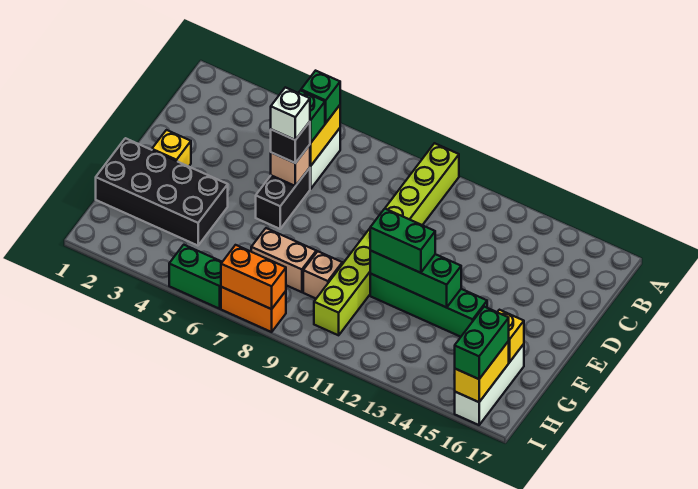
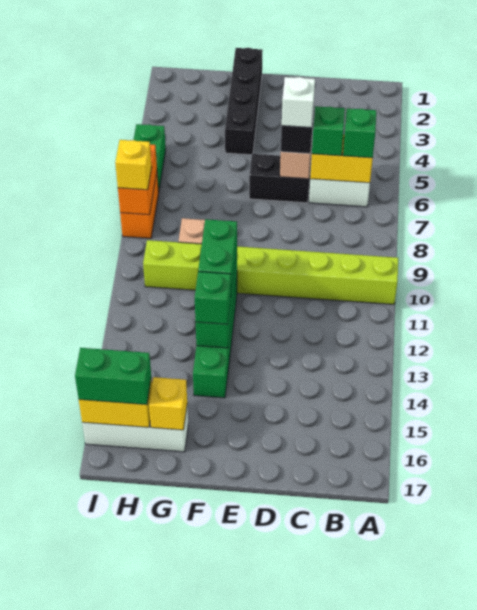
yellow brick E2 level 1 -> yellow brick I8 level 3
black brick F1:G4 level 1 -> black brick F1:F4 level 1
none -> green brick F13 level 3
tan brick G7:G8 level 1 -> none

